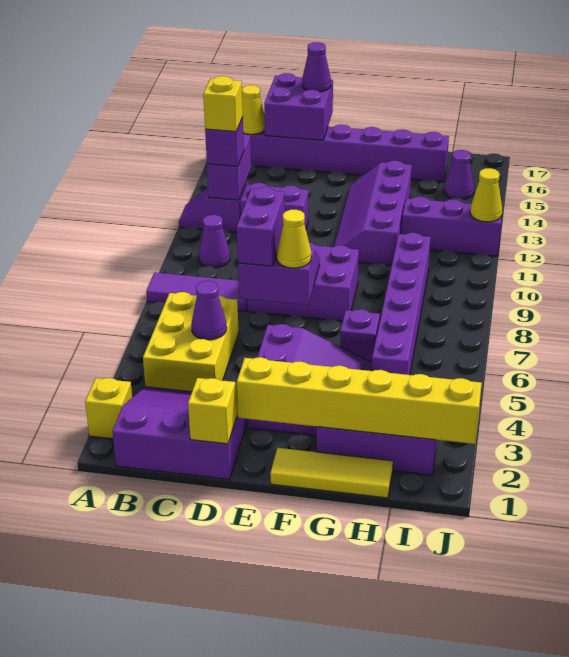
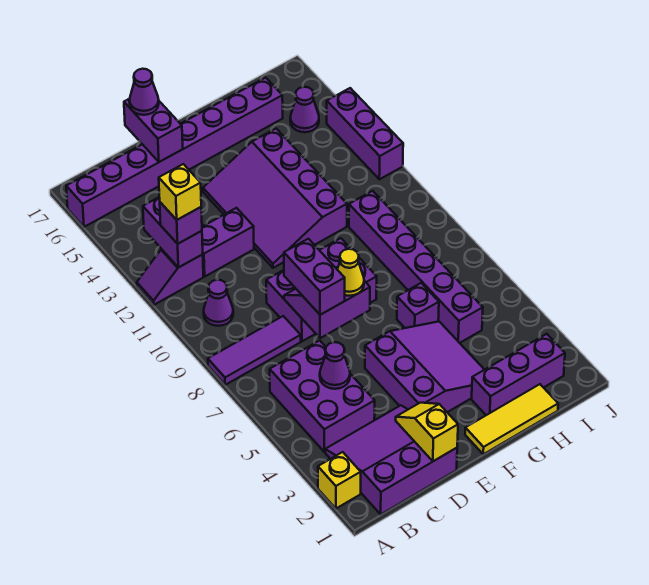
yellow brick B4:C6 level 1 -> purple brick B4:C6 level 1
yellow cone B16 level 2 -> none
purple brick C16:D17 level 2 -> purple brick D16:D17 level 2
yellow brick E2:J2 level 2 -> none
purple slope F11:G14 level 1 top G -> purple slope E11:G14 level 1 top G
purple brick H12:J12 level 1 -> purple brick J12:J14 level 1
yellow cone J12 level 2 -> none

